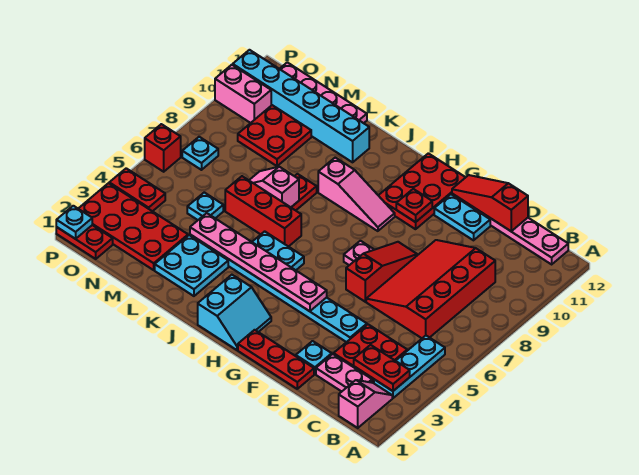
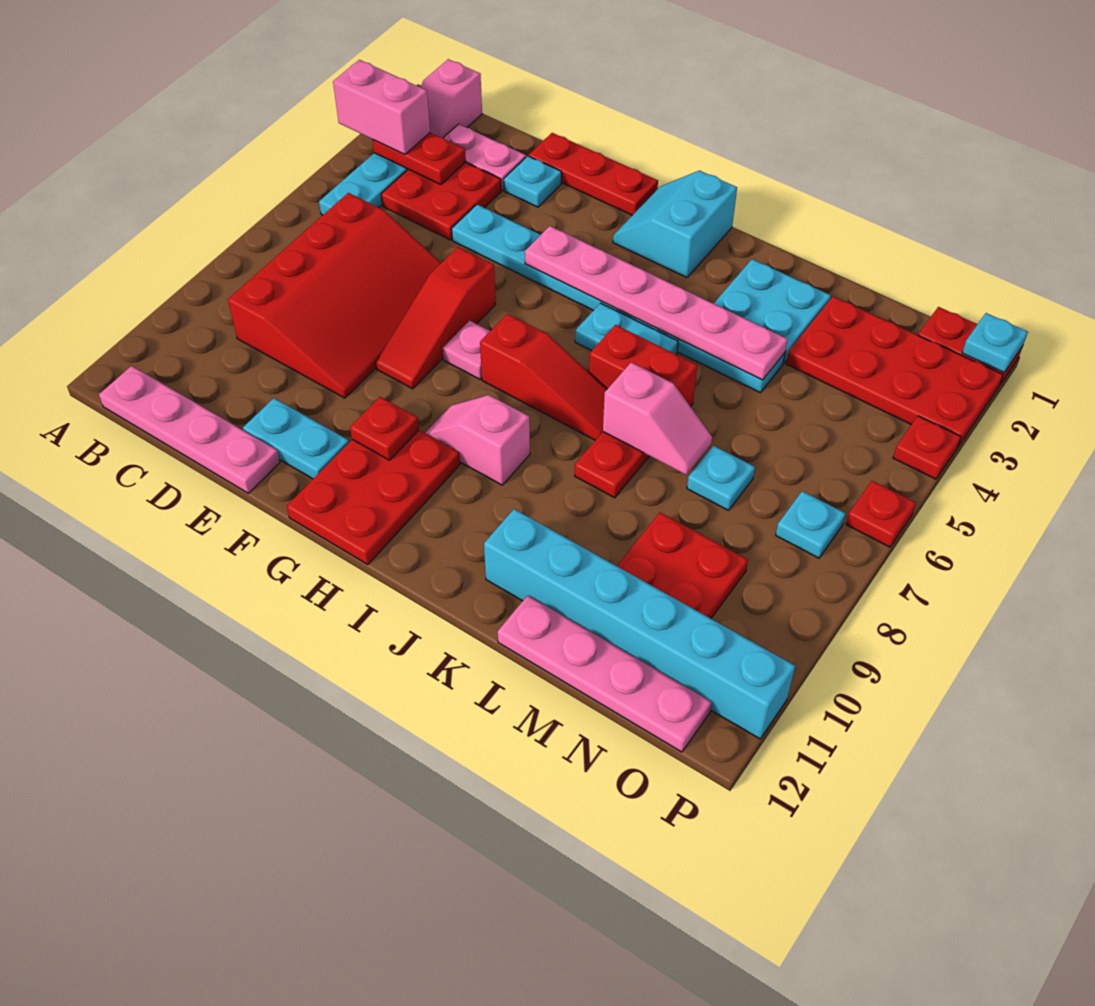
red slope D12:F12 level 2 top D -> red slope H7:J7 level 1 top H
pink slope H9:J9 level 1 top J -> pink slope H9:I9 level 1 top I
red brick J6:L6 level 1 -> red brick J6:K6 level 1
cyan plate M5 level 1 -> cyan plate M7 level 1
red plate O4:P4 level 1 -> red plate P4 level 1
pink brick O10:P10 level 1 -> pink brick A3:B3 level 3
red brick P6 level 1 -> red plate P6 level 1

